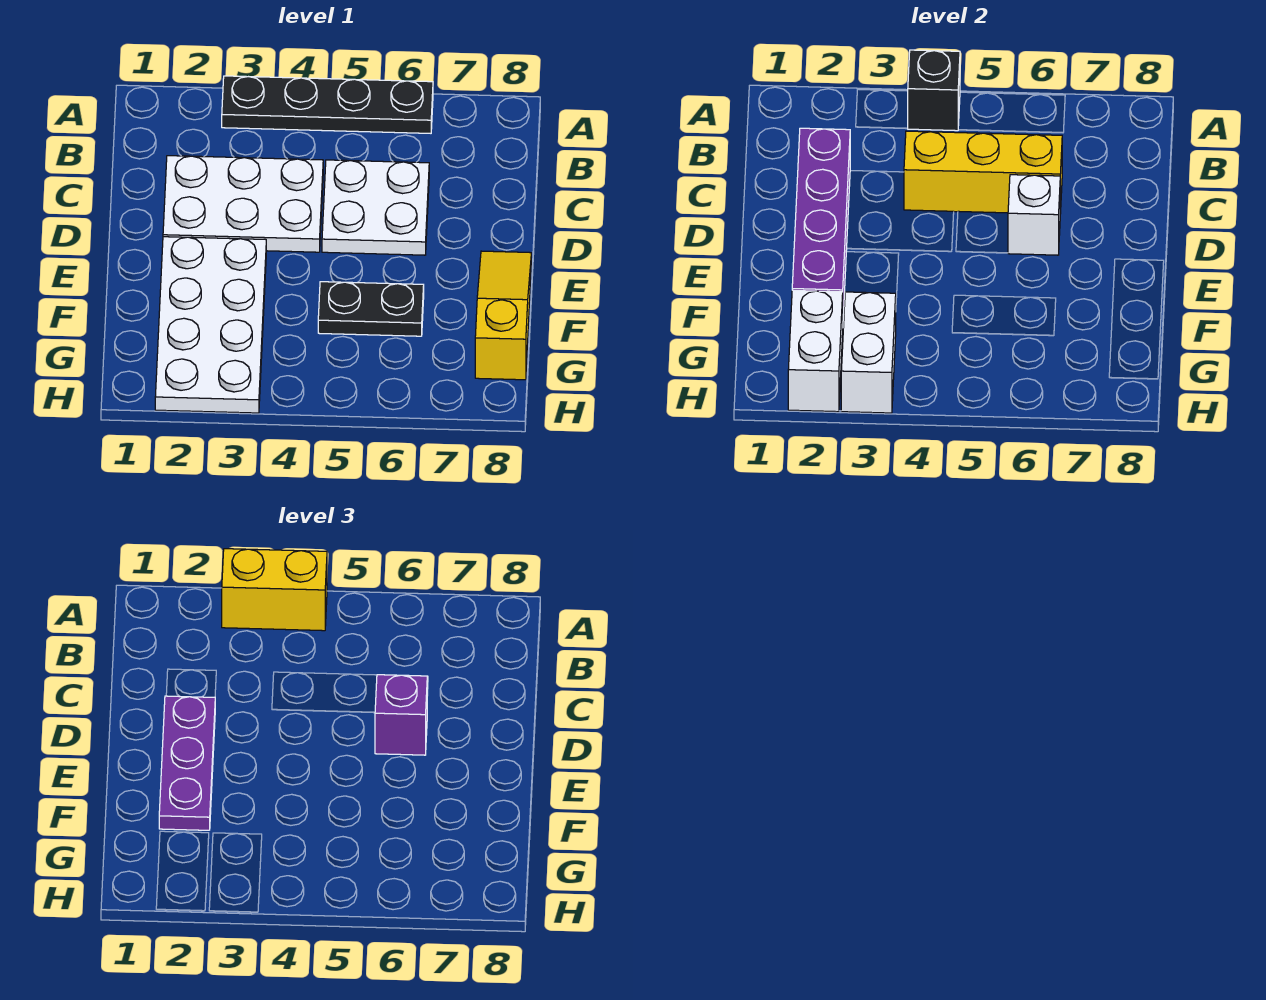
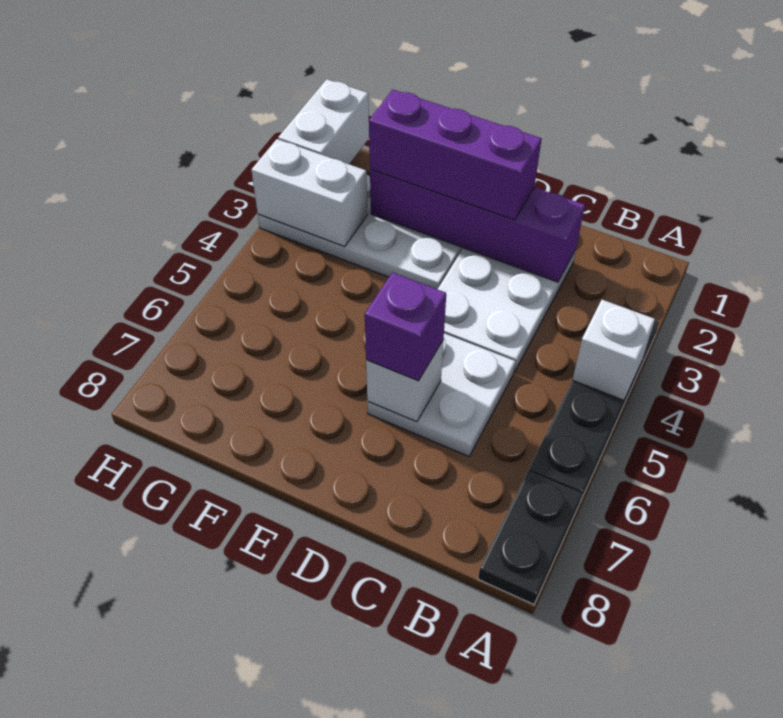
yellow brick A3:A4 level 3 -> none
black brick A4 level 2 -> white brick A4 level 2
yellow brick C4:C6 level 2 -> none
purple plate D2:F2 level 3 -> purple brick D2:F2 level 3
yellow slope E8:G8 level 1 top G -> none
black plate F5:F6 level 1 -> black plate A7:A8 level 1
white brick G2:H2 level 2 -> white brick H1:H2 level 2

